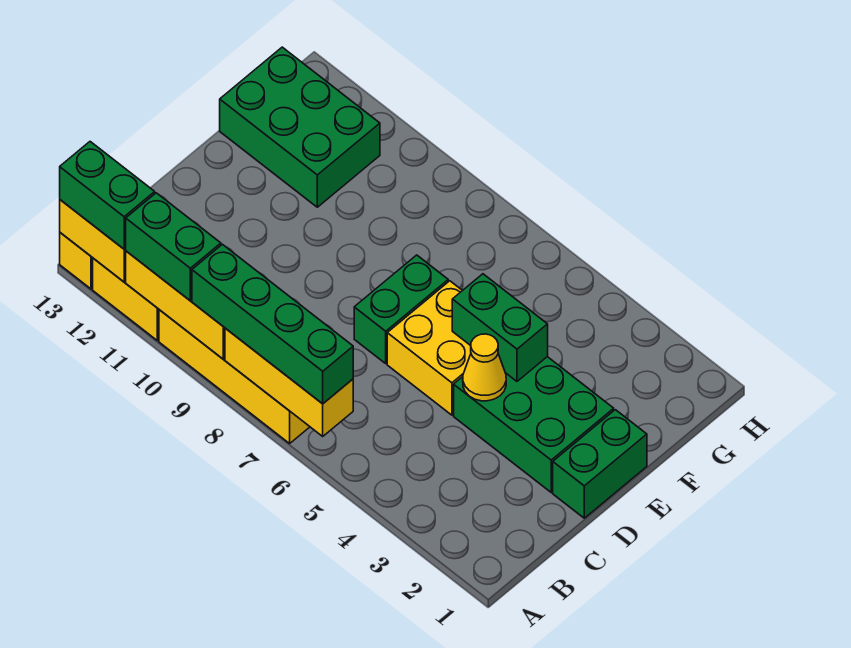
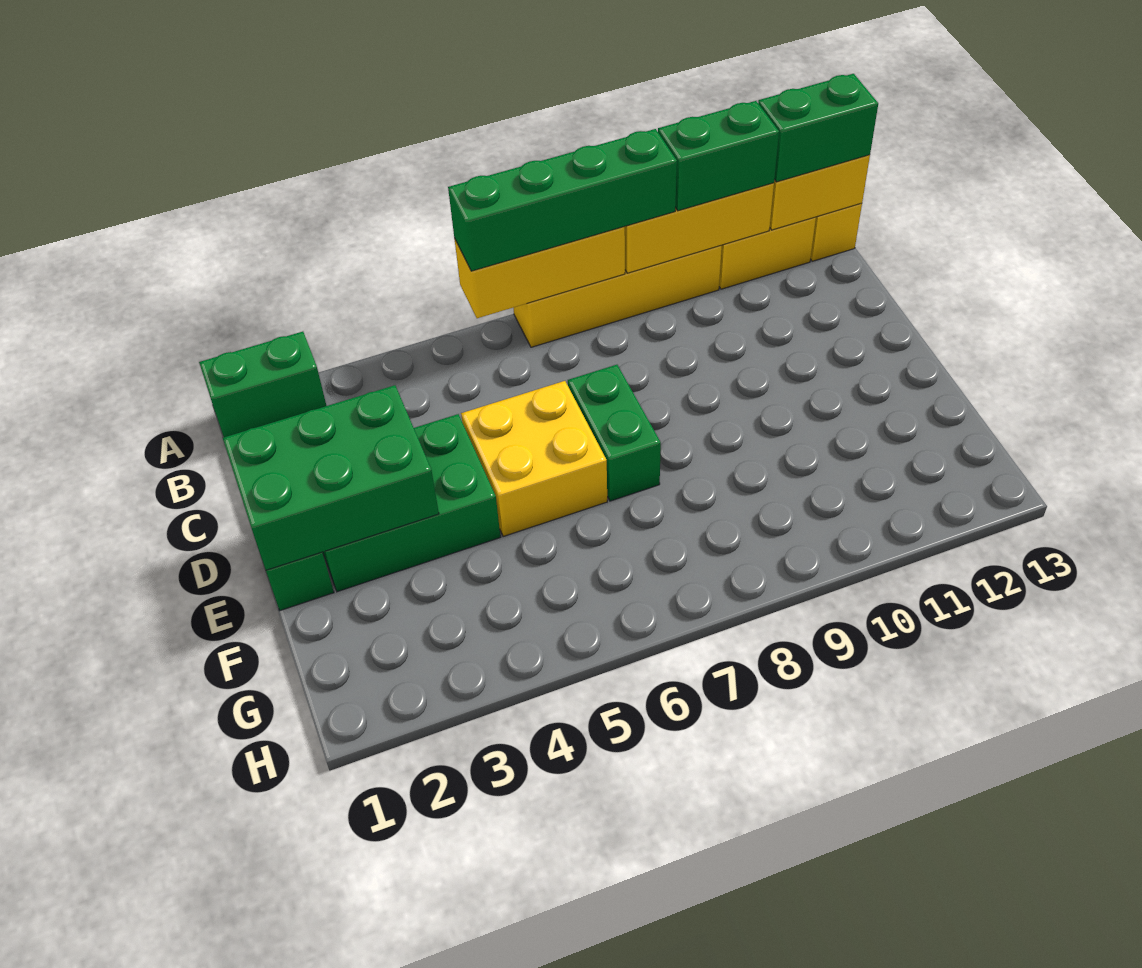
yellow cone D4 level 2 -> none
green brick E4:E5 level 2 -> green brick A1:A2 level 1
green brick F11:G13 level 1 -> green brick D1:E3 level 2

